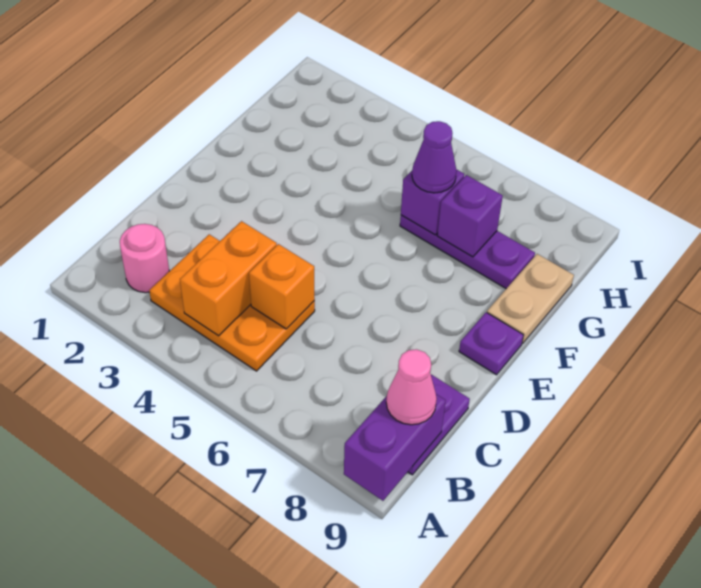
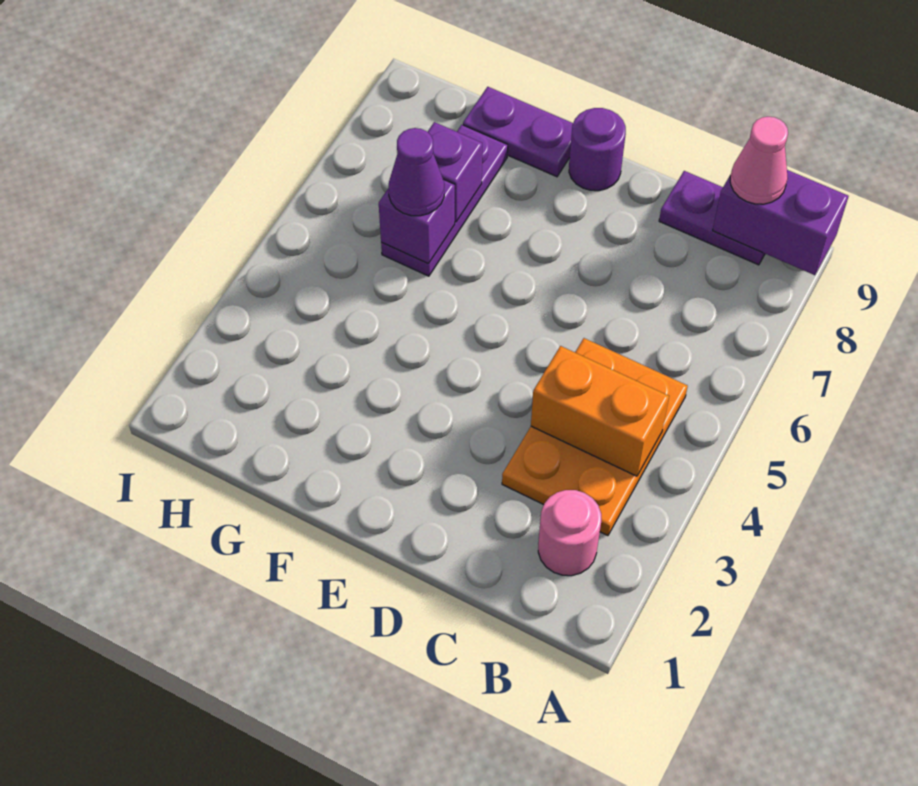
orange brick C5 level 2 -> none
purple plate E9 level 1 -> purple round brick E9 level 1
tan plate F9:G9 level 1 -> purple plate F9:G9 level 1

